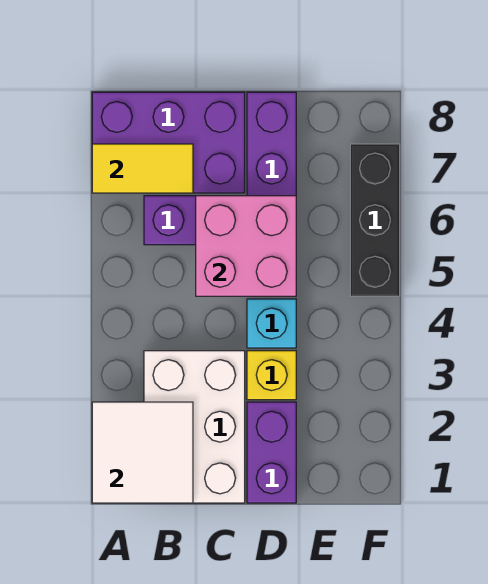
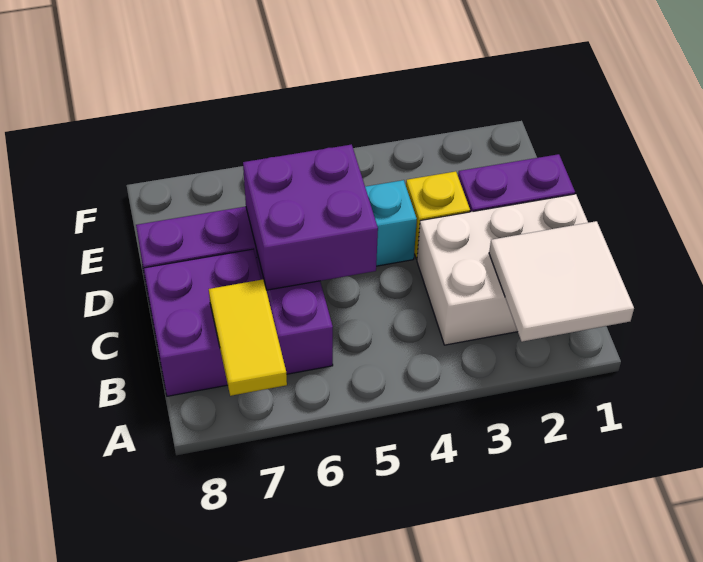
purple brick A7:C8 level 1 -> purple brick B7:C8 level 1
pink brick C5:D6 level 2 -> purple brick C5:D6 level 2
black brick F5:F7 level 1 -> none

